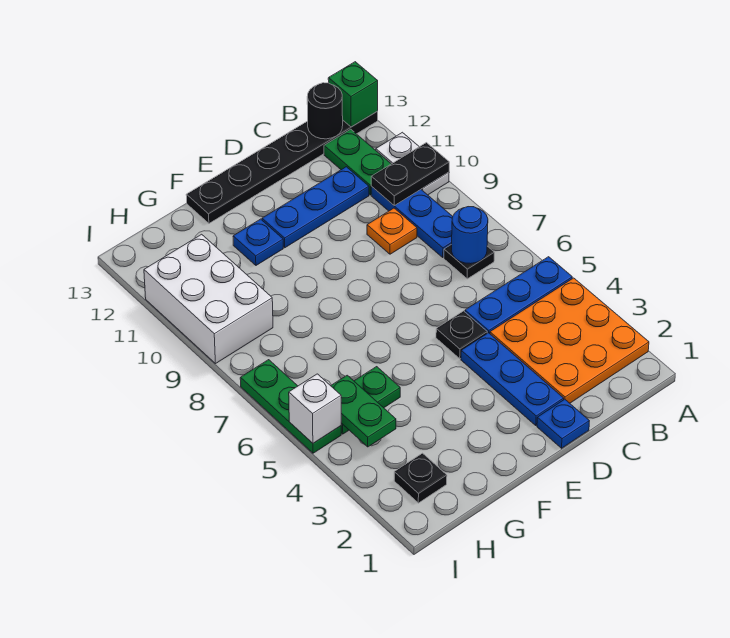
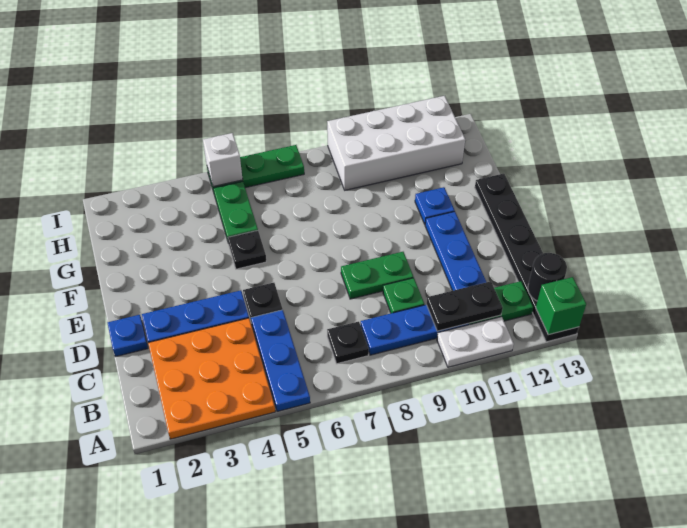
black plate A10:B10 level 2 -> black plate B10:B11 level 2
blue round brick B7 level 2 -> none
orange plate C9 level 1 -> green plate C9 level 1
black plate H2 level 1 -> black plate F5 level 1
green plate H4:H5 level 2 -> green plate D8:D9 level 1
white brick H9:I11 level 1 -> white brick H9:I12 level 1

